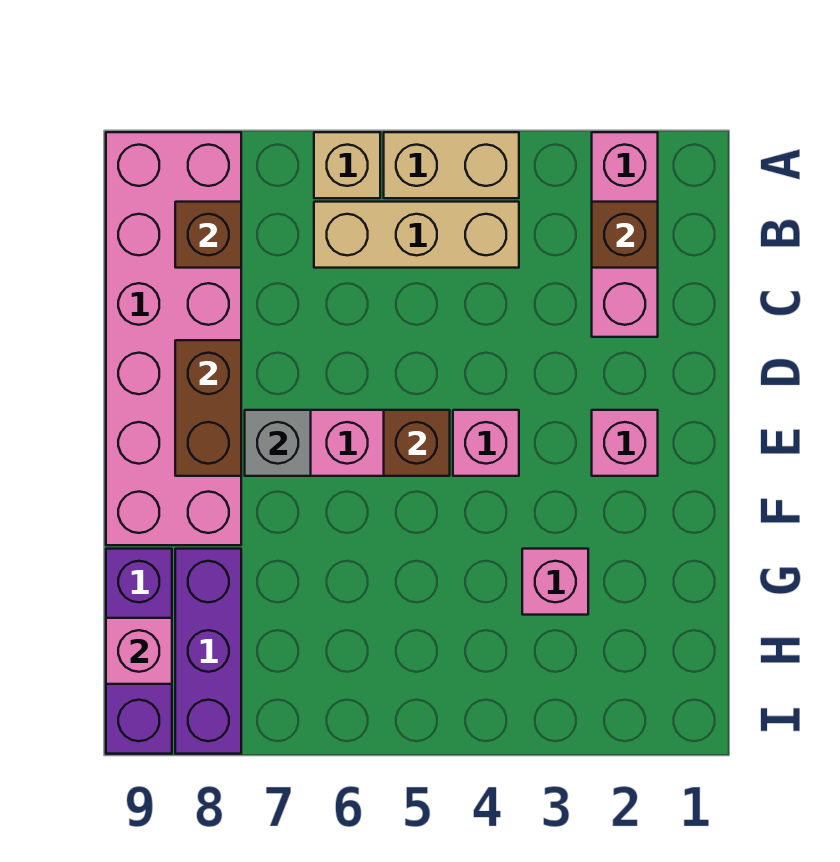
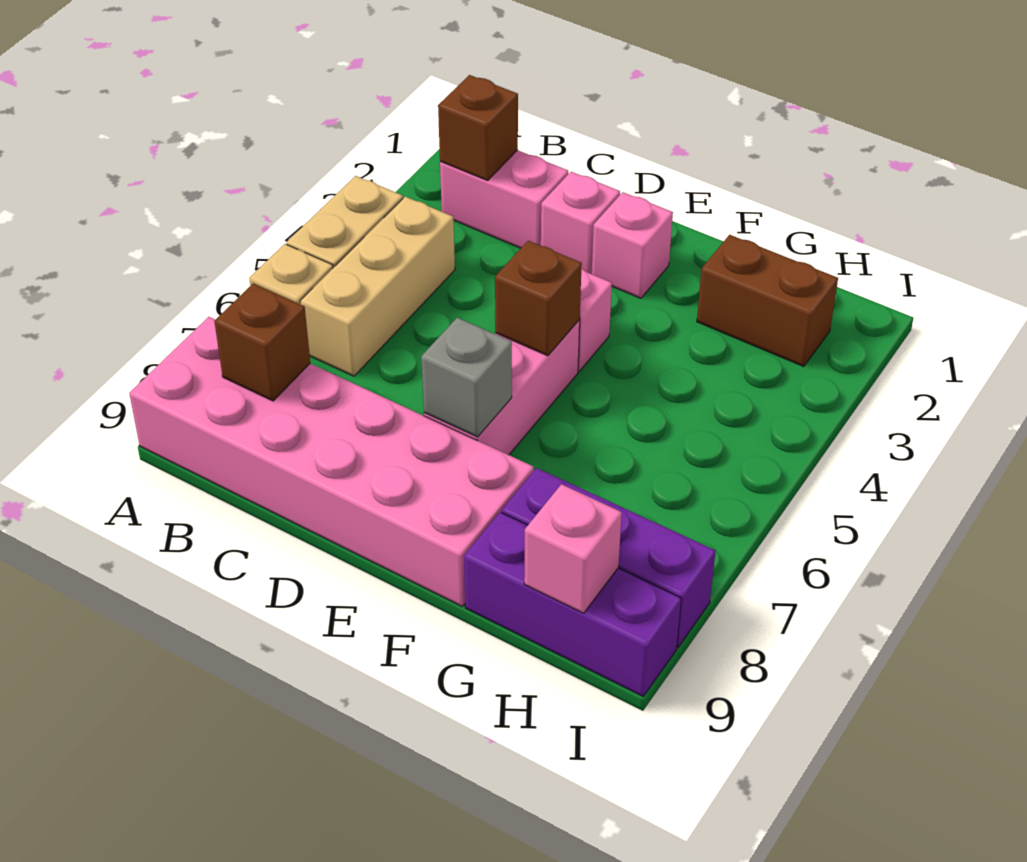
pink brick A2:C2 level 1 -> pink brick B2:C2 level 1
brown brick D8:E8 level 2 -> brown brick G2:H2 level 1
pink brick G3 level 1 -> pink brick D2 level 1

